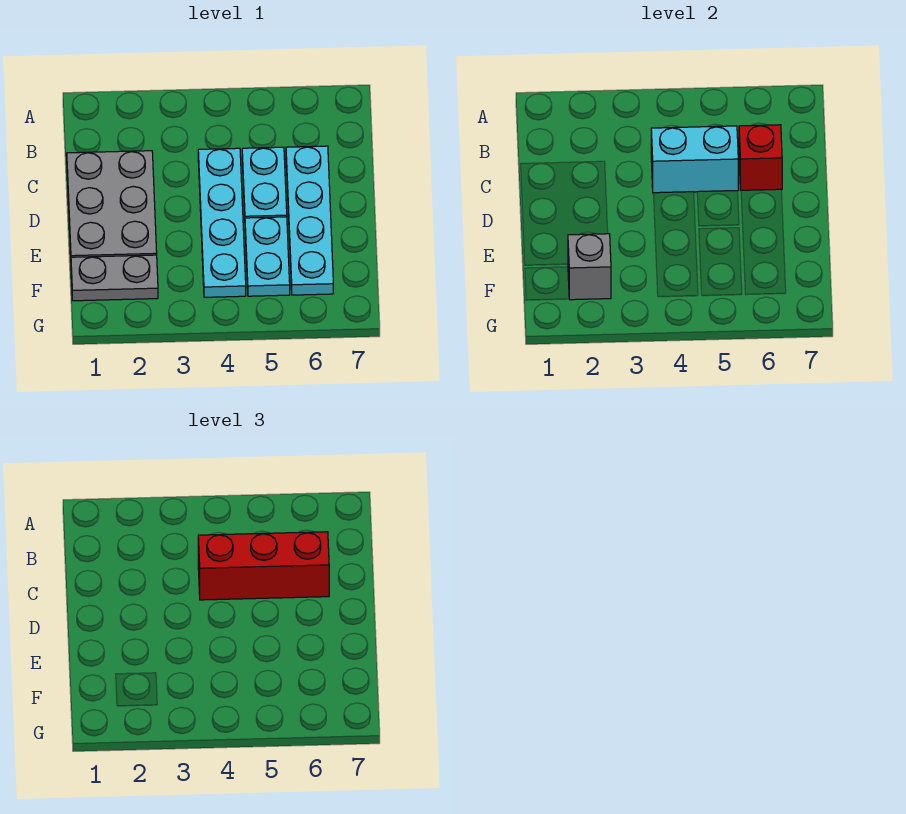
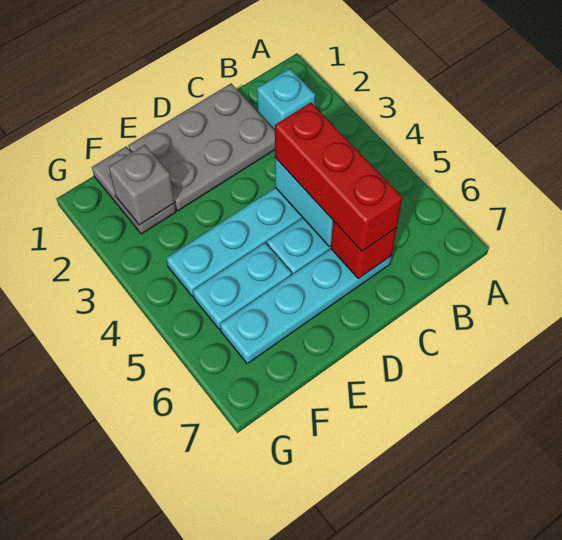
none -> cyan brick B2 level 1

